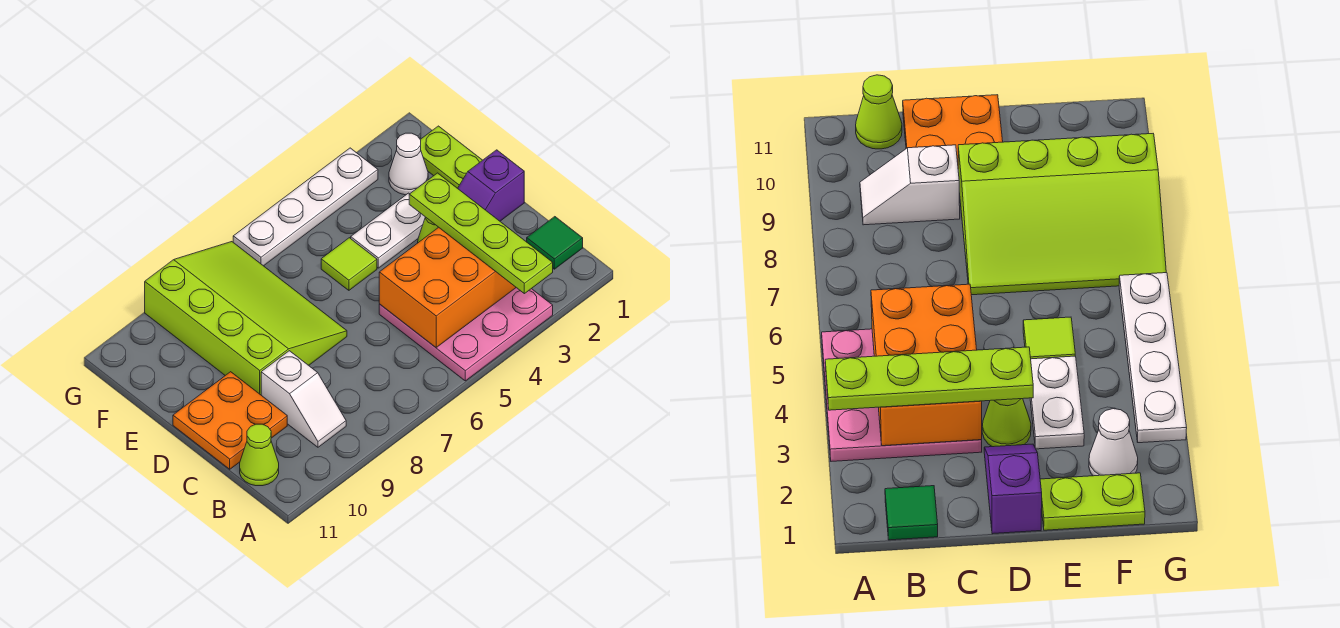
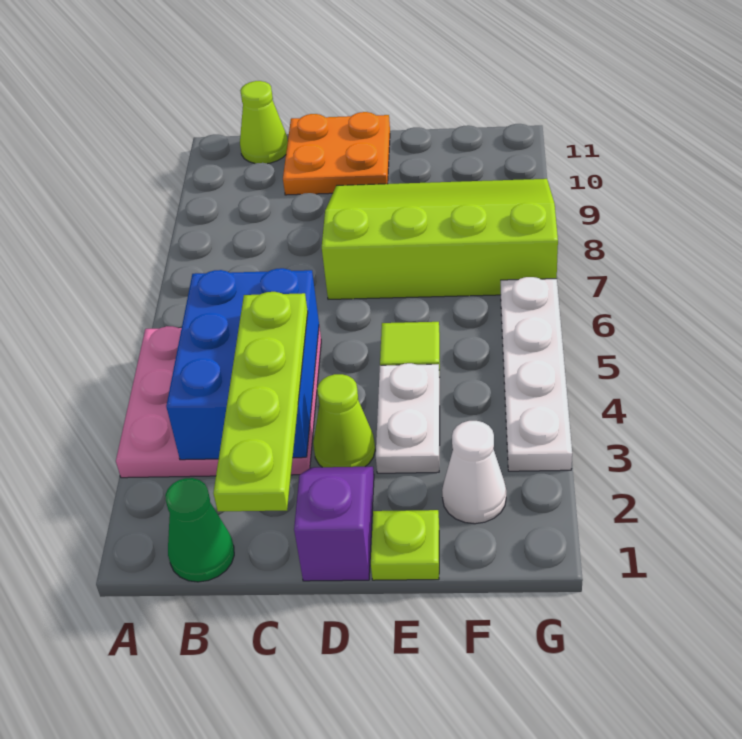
lime plate A3:D3 level 3 -> lime plate C1:C4 level 3
green tile B1 level 1 -> green cone B1 level 1
orange brick B3:C5 level 2 -> blue brick B3:C5 level 2
white slope B9:C9 level 1 top C -> none
lime slope D7:G9 level 1 top 9 -> lime slope D7:G9 level 1 top 7
lime plate E1:F1 level 1 -> lime plate E1 level 1

